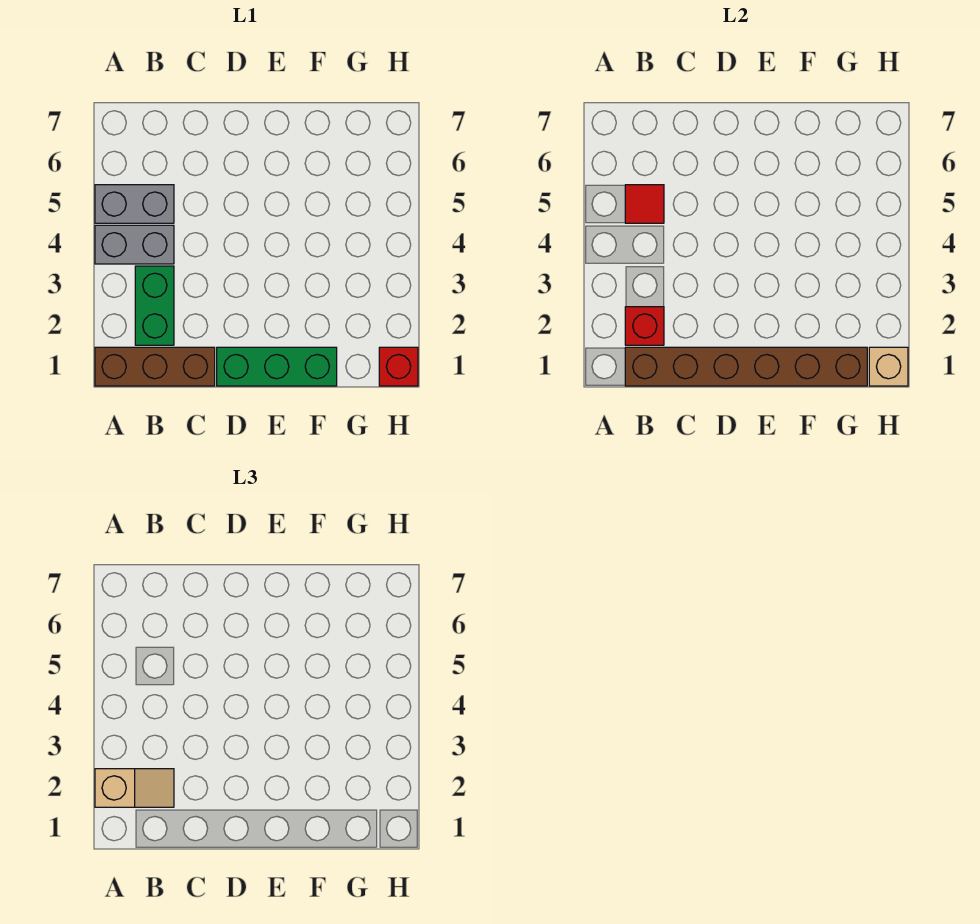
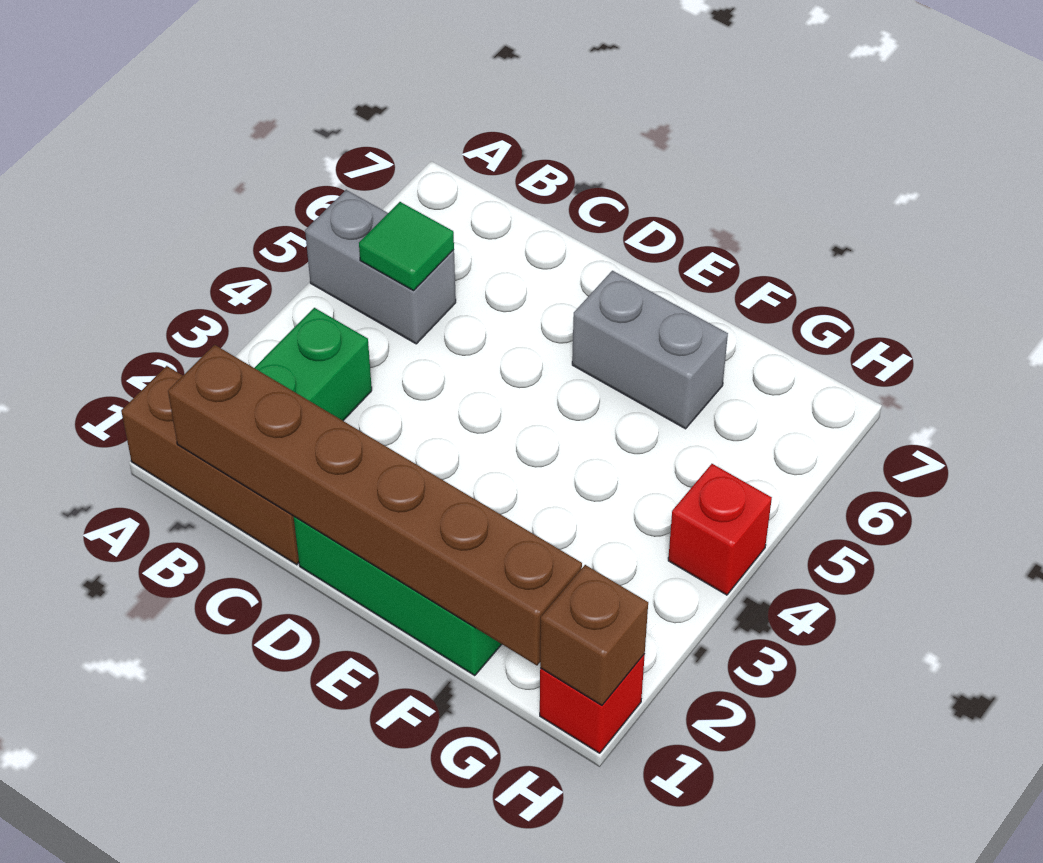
tan slope A2:B2 level 3 top A -> none
grey brick A4:B4 level 1 -> grey brick E6:F6 level 1
red brick B2 level 2 -> red brick H4 level 1
red tile B5 level 2 -> green tile B5 level 2
tan brick H1 level 2 -> brown brick H1 level 2

